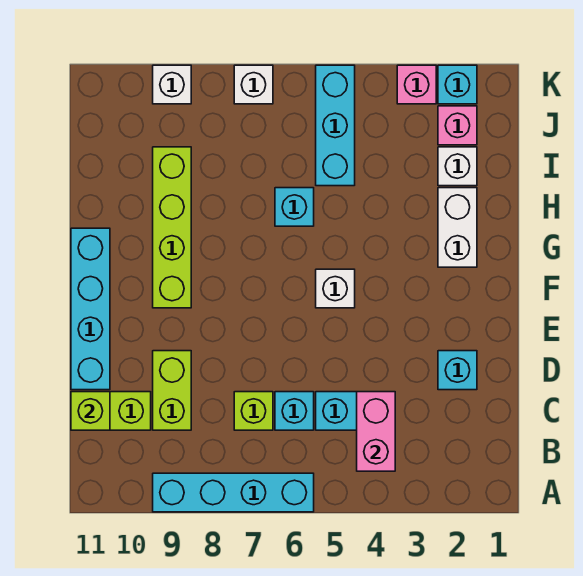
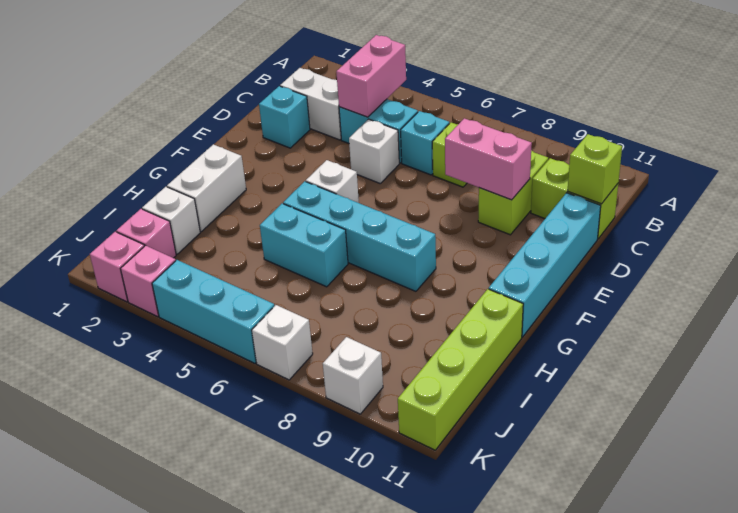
cyan brick A6:A9 level 1 -> cyan brick G5:G8 level 1
none -> white brick C2:C3 level 1
none -> white brick D5 level 1
none -> pink brick D8:D9 level 2
lime brick F9:I9 level 1 -> lime brick H11:K11 level 1
cyan brick H6 level 1 -> cyan brick H5:H6 level 1
cyan brick I5:K5 level 1 -> cyan brick K4:K6 level 1
cyan brick K2 level 1 -> pink brick K2 level 1

